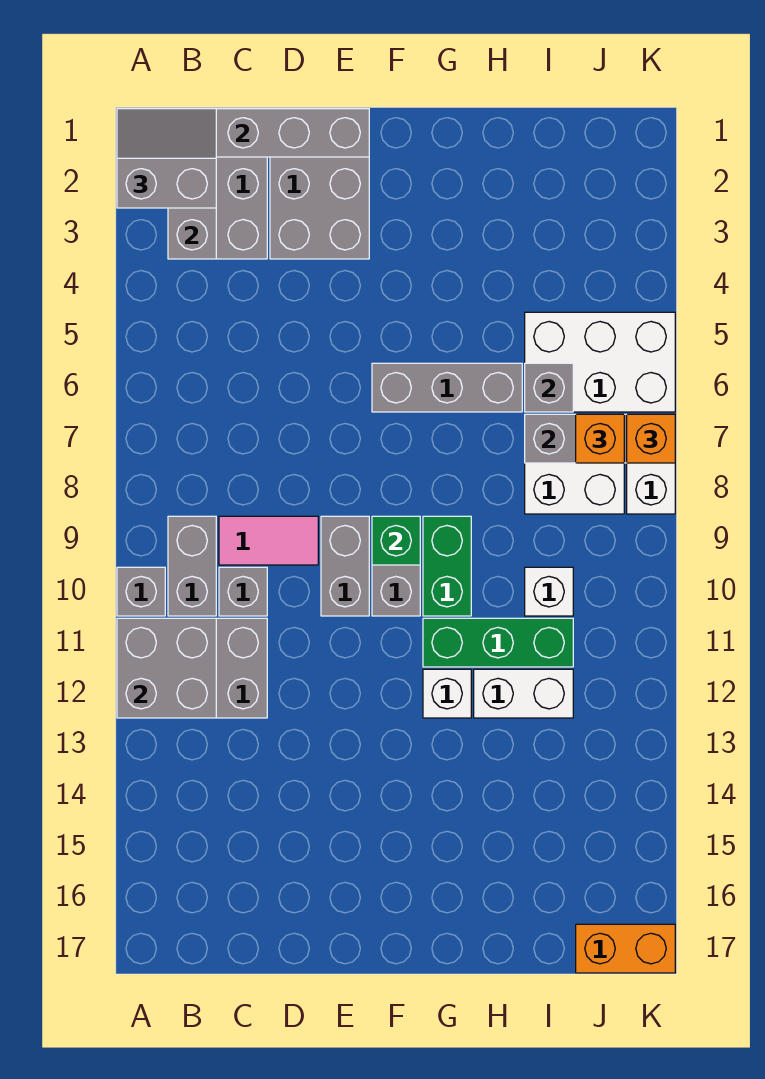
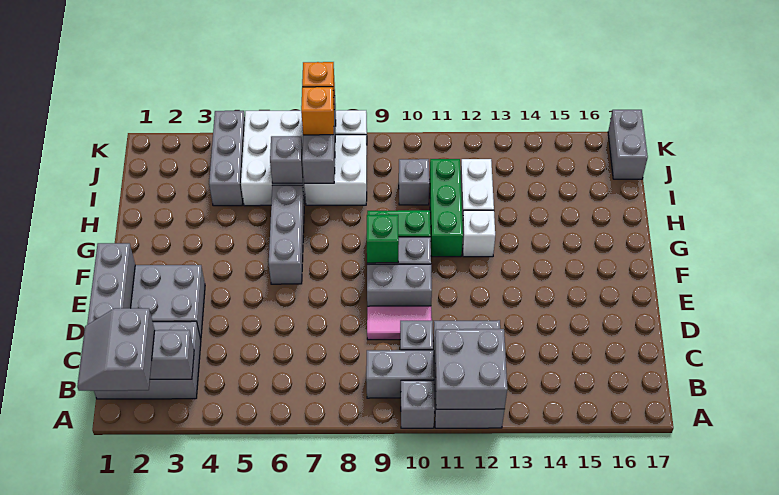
pink tile C9:D9 level 1 -> pink tile D9:D10 level 1
none -> grey brick I4:K4 level 1
white brick I10 level 1 -> grey brick I10 level 1
orange brick J17:K17 level 1 -> grey brick J17:K17 level 1

